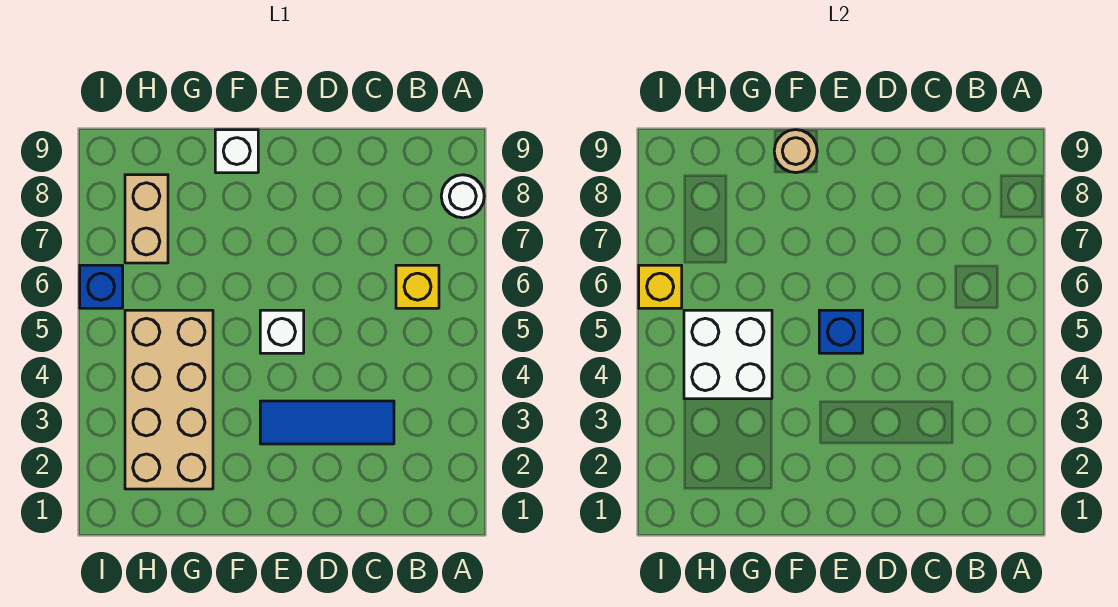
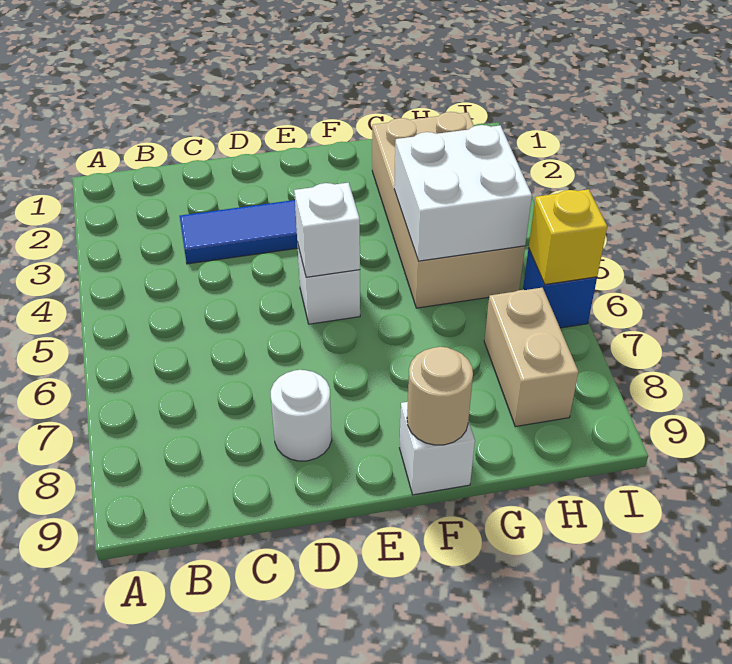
white round brick A8 level 1 -> white round brick D8 level 1
yellow brick B6 level 1 -> none
blue brick E5 level 2 -> white brick E5 level 2

